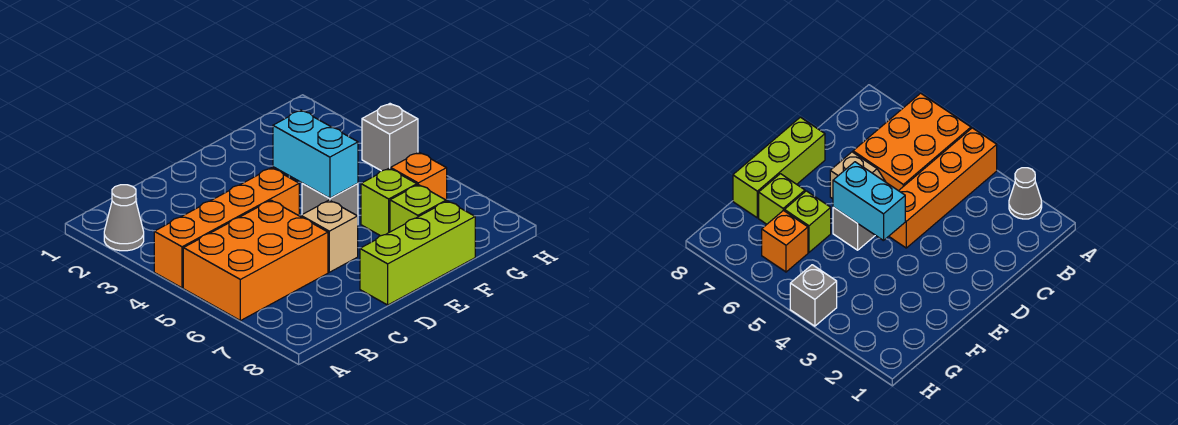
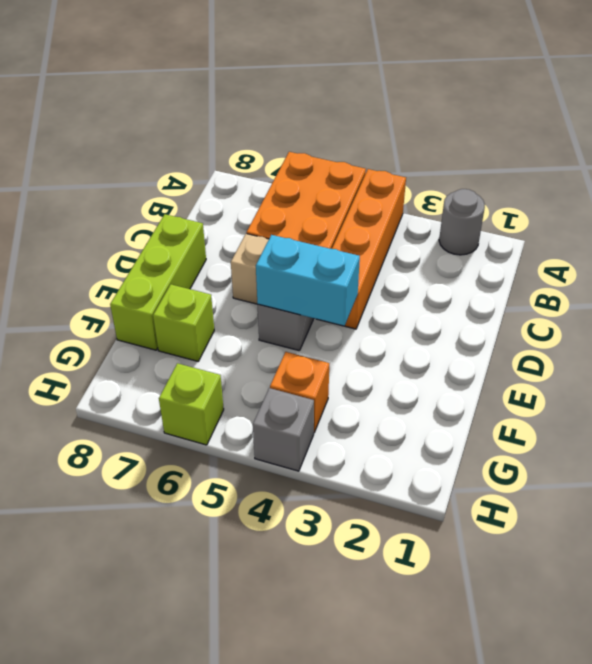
grey cone A2 level 1 -> grey round brick A2 level 1
lime brick F6 level 1 -> lime brick H6 level 1
orange brick G6 level 1 -> orange brick G4 level 1

